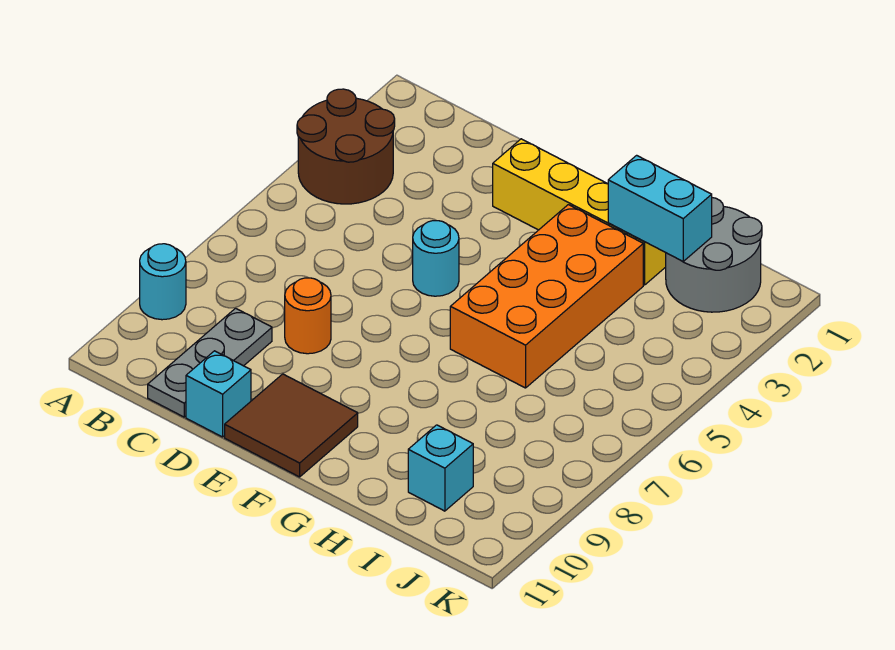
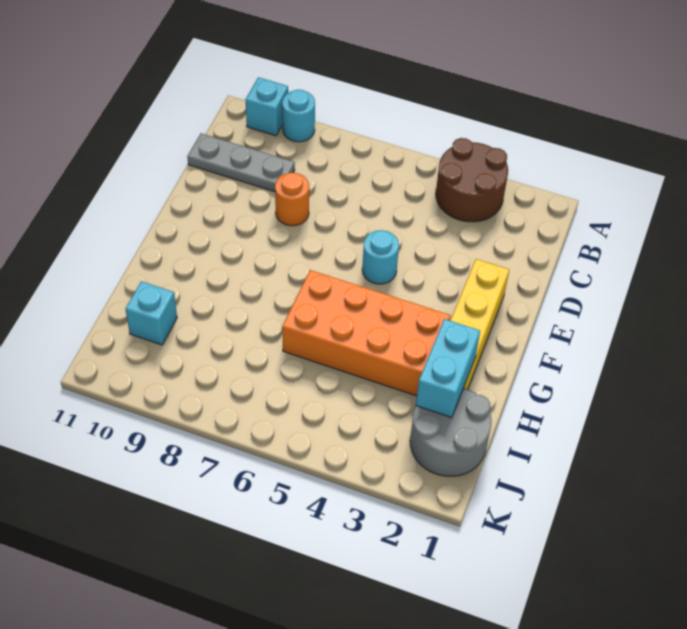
cyan brick D11 level 1 -> cyan brick A10 level 1
brown tile E10:F11 level 1 -> none

